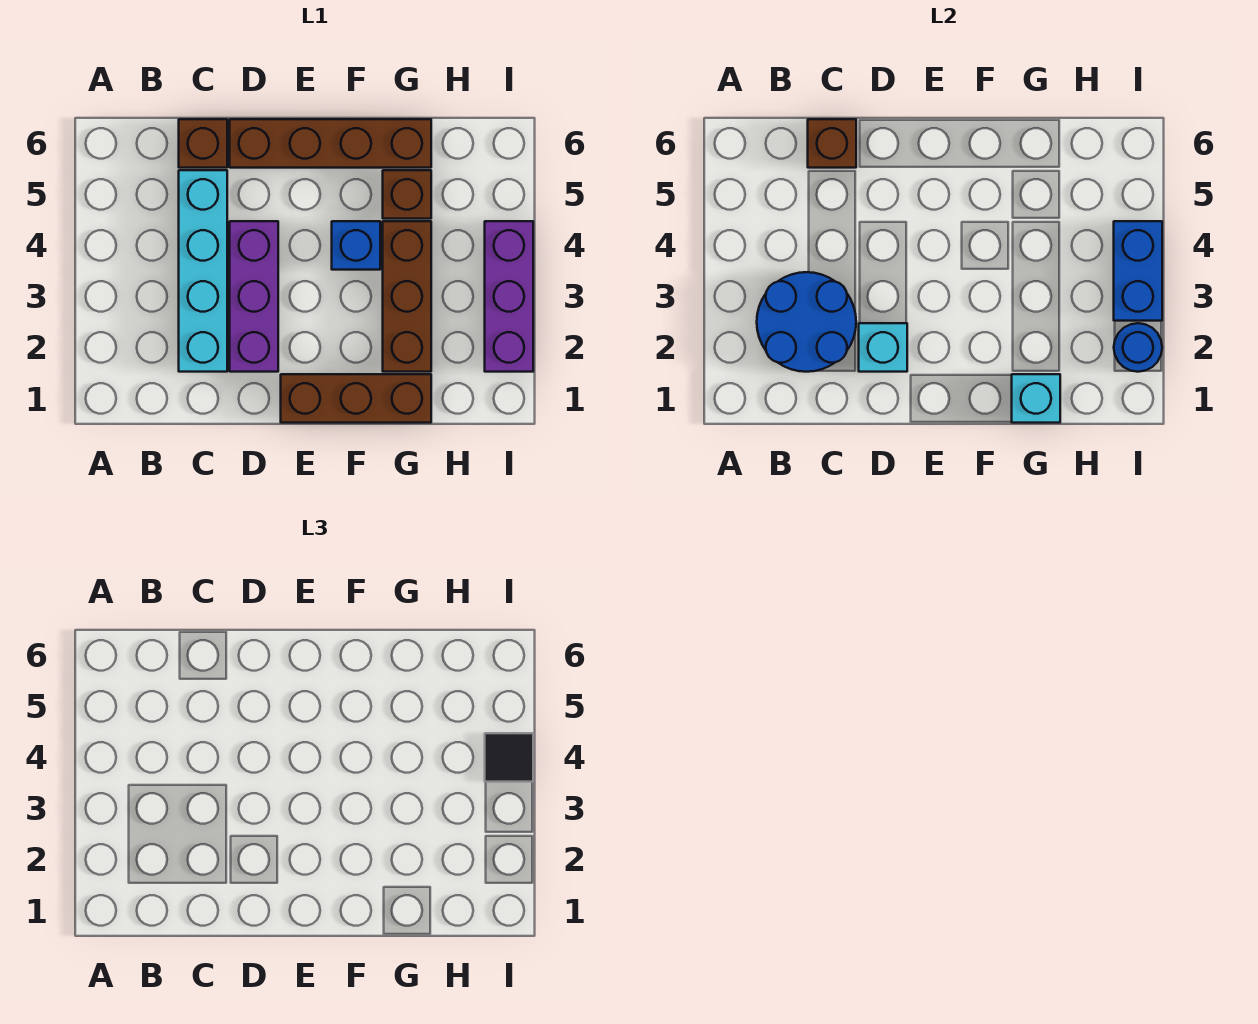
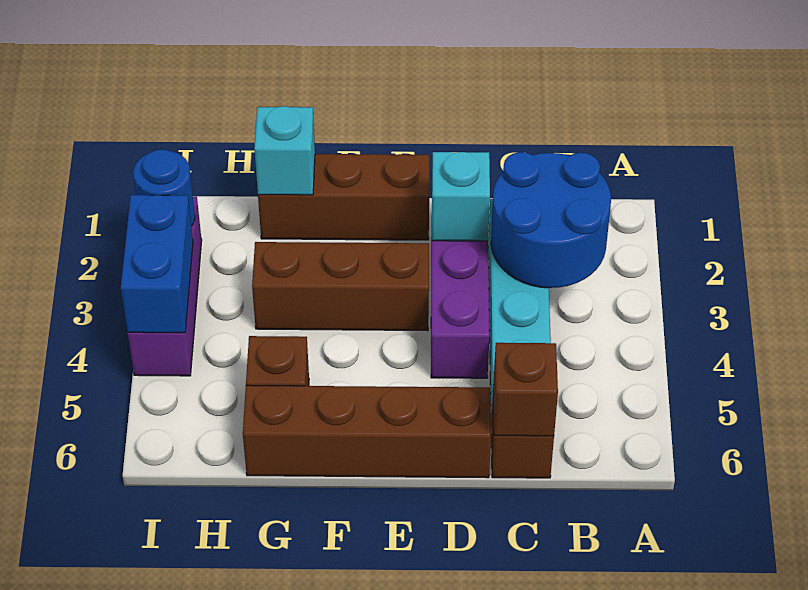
blue brick F4 level 1 -> none
brown brick G2:G4 level 1 -> brown brick E3:G3 level 1
black tile I4 level 3 -> none

